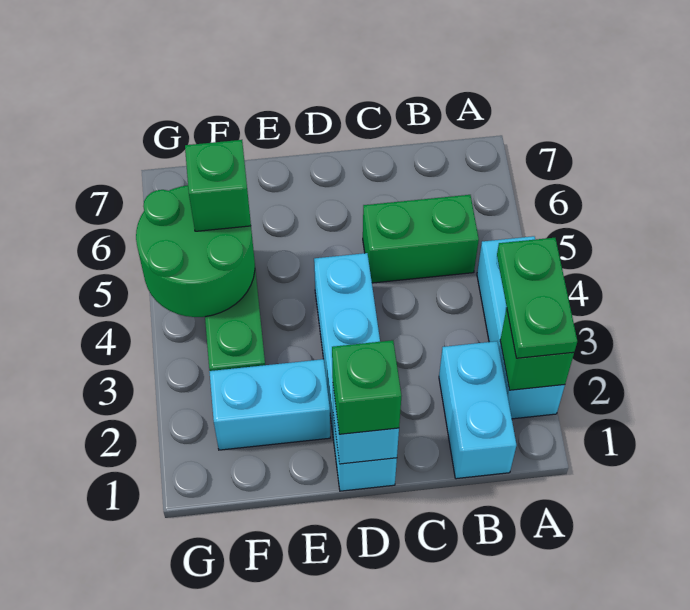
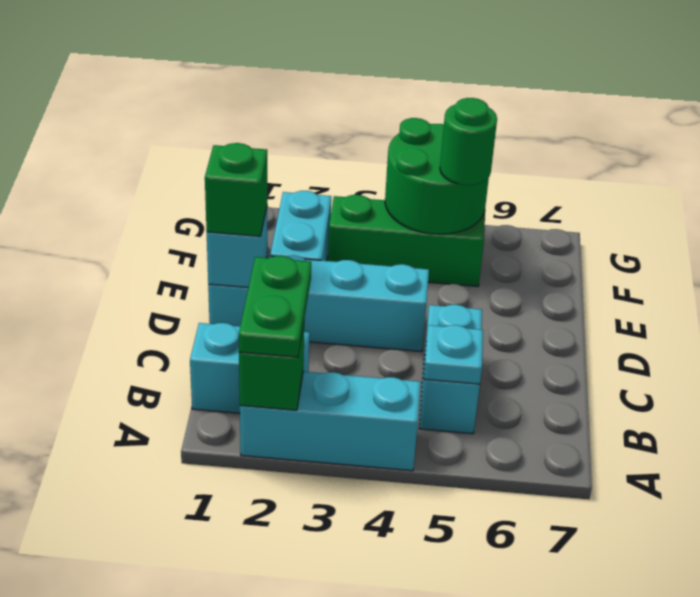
green plate A2:A3 level 3 -> green plate A2:B2 level 3
green brick B5:C5 level 1 -> cyan brick B5:C5 level 1
none -> cyan plate B5 level 2
green brick F5 level 3 -> green round brick F5 level 3

